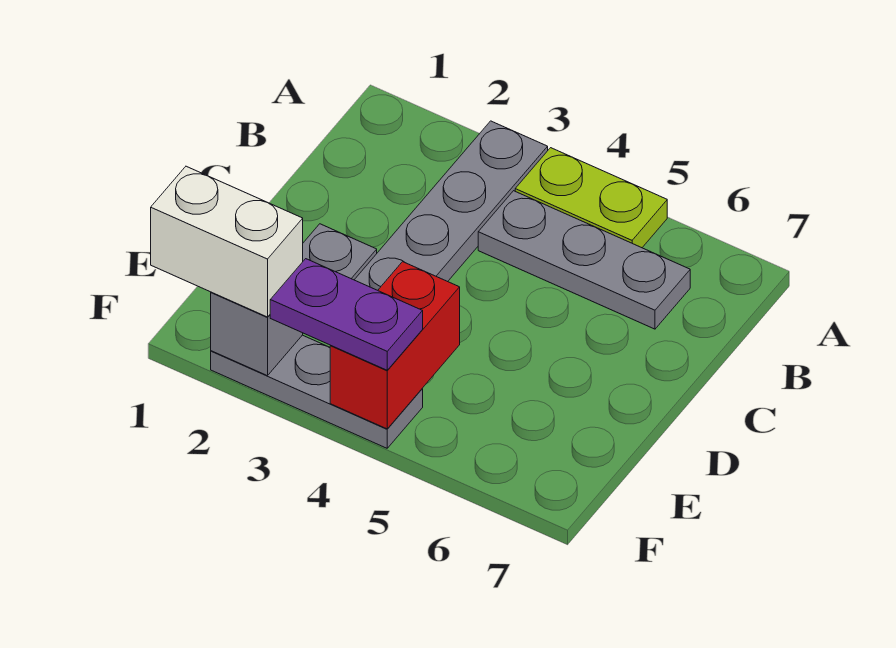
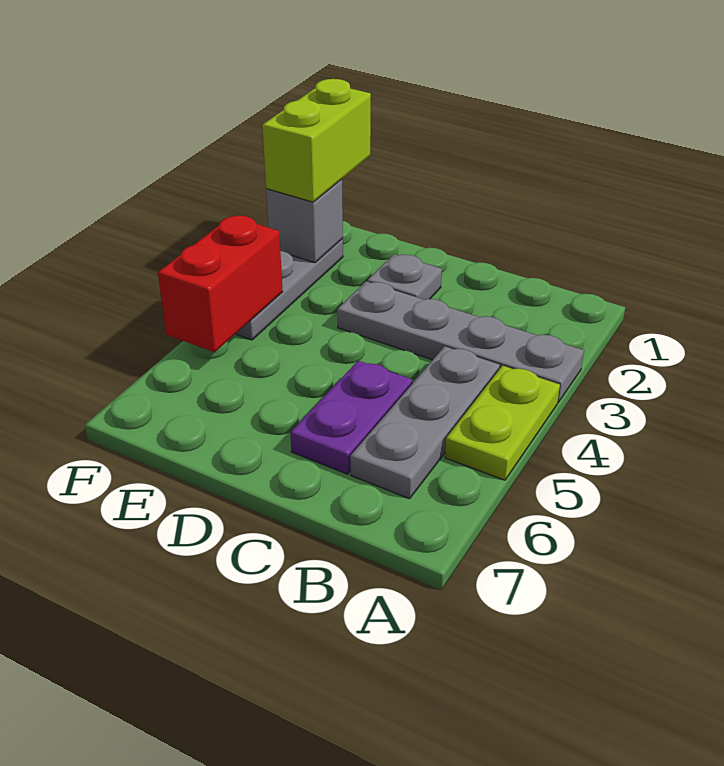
red brick E4:F4 level 2 -> red brick F4:F5 level 2
white brick F1:F2 level 3 -> lime brick F1:F2 level 3
purple plate F3:F4 level 3 -> purple plate C5:C6 level 1

